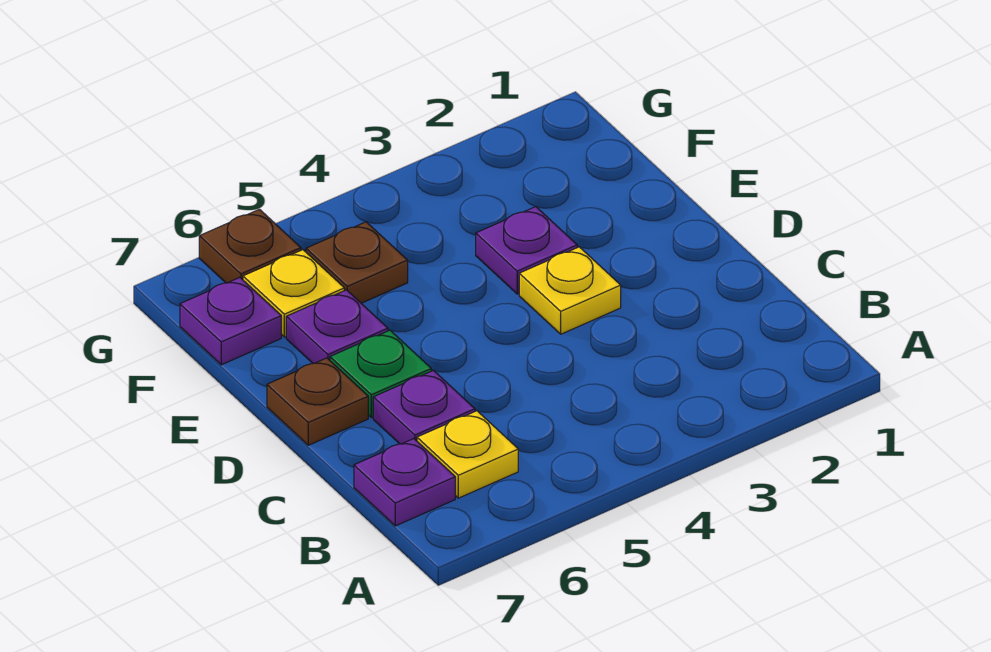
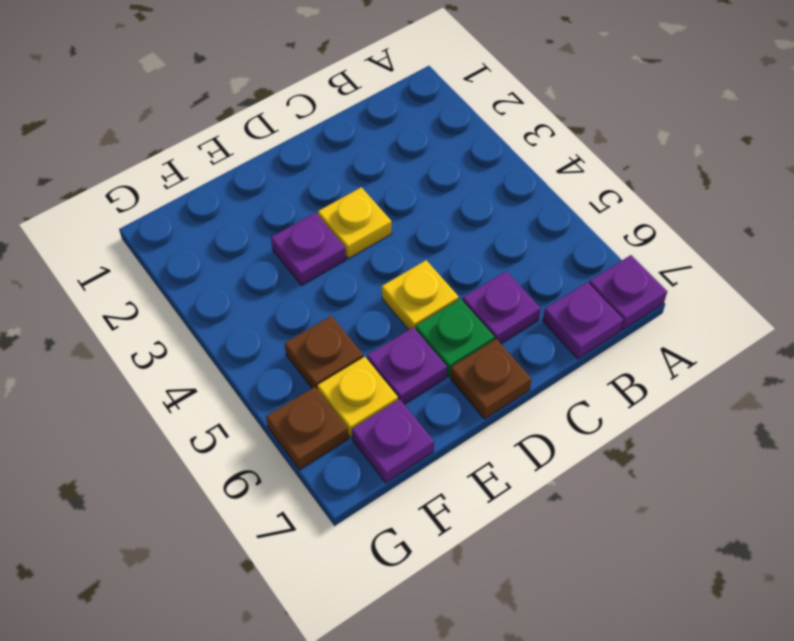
none -> purple plate A7 level 1
yellow plate B6 level 1 -> yellow plate D5 level 1

